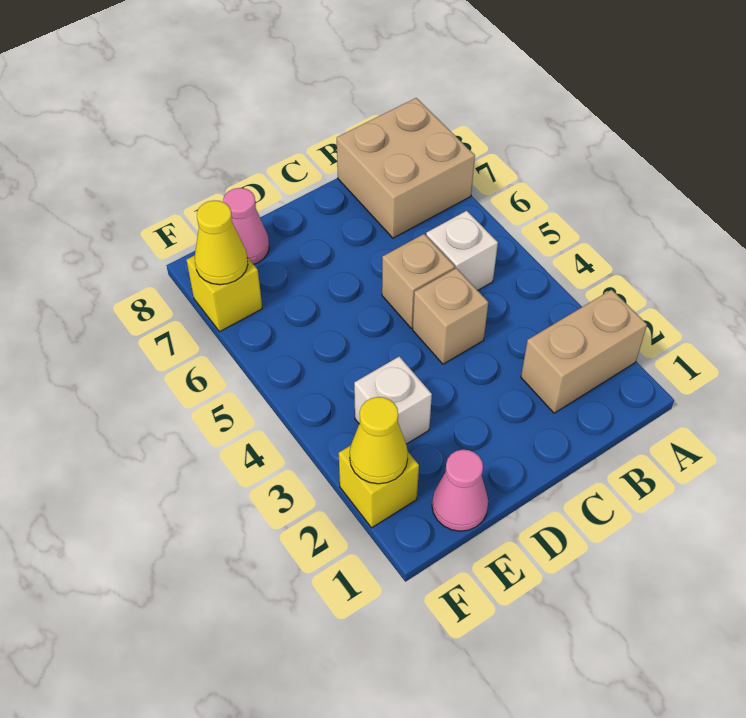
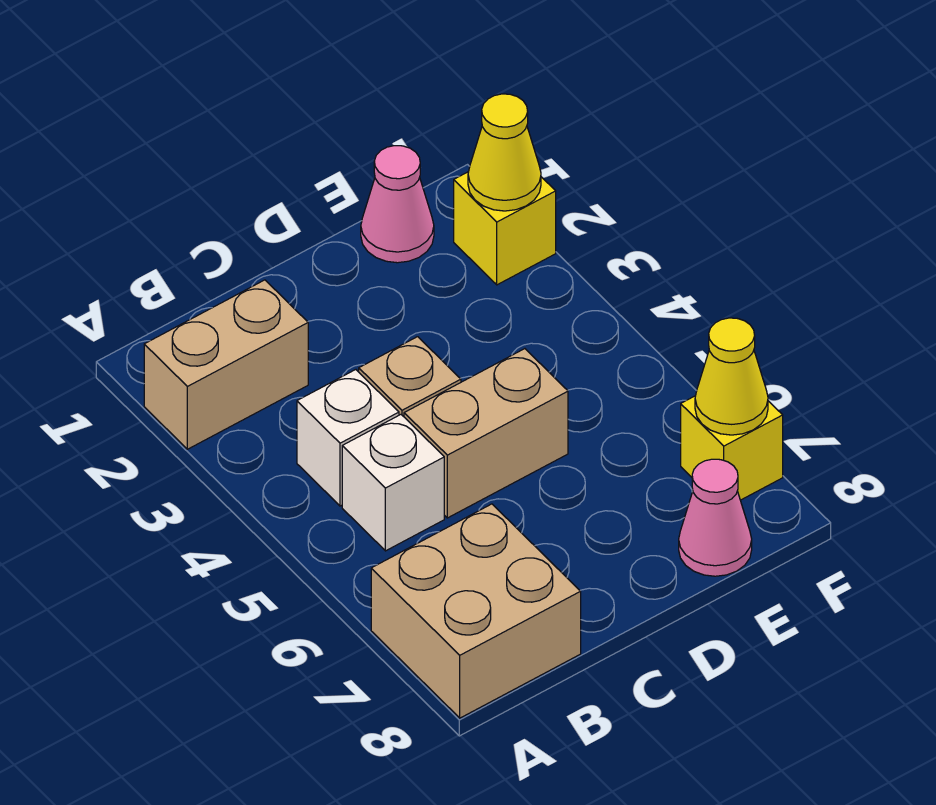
tan brick C5 level 1 -> tan brick C5:D5 level 1
white brick E3 level 1 -> white brick B4 level 1

